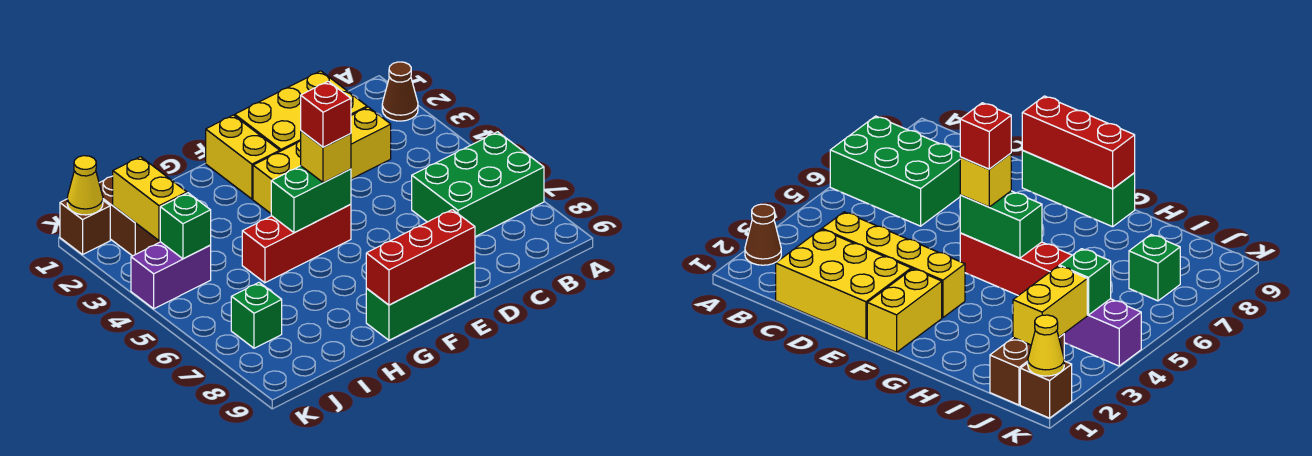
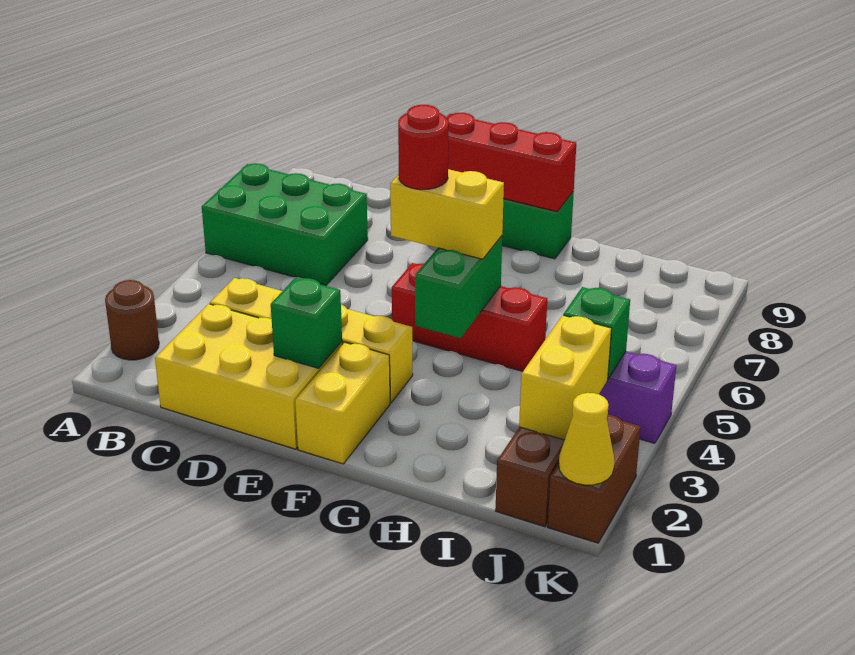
brown cone A2 level 1 -> brown round brick A2 level 1
green brick F5:G5 level 2 -> green brick G4:G5 level 2
yellow brick F5 level 3 -> yellow brick F5:G5 level 3
red brick F5 level 4 -> red round brick F5 level 4
green brick J7 level 1 -> green brick E2 level 2
brown brick K1 level 1 -> brown brick K1:K2 level 1

